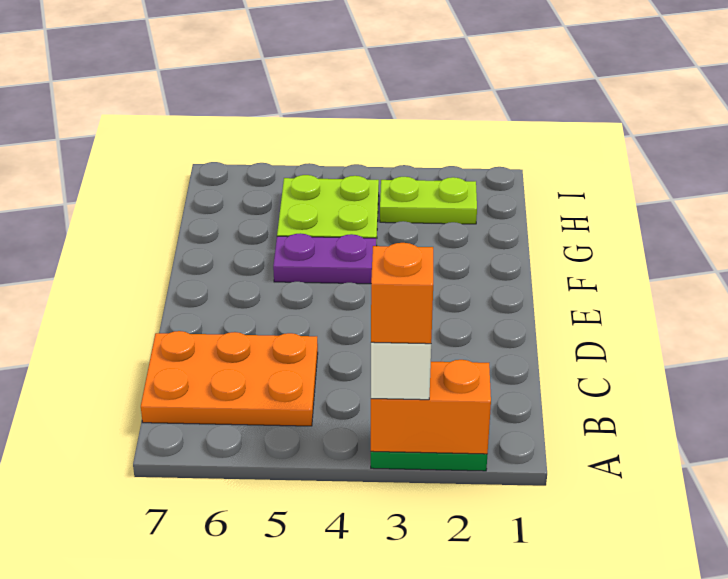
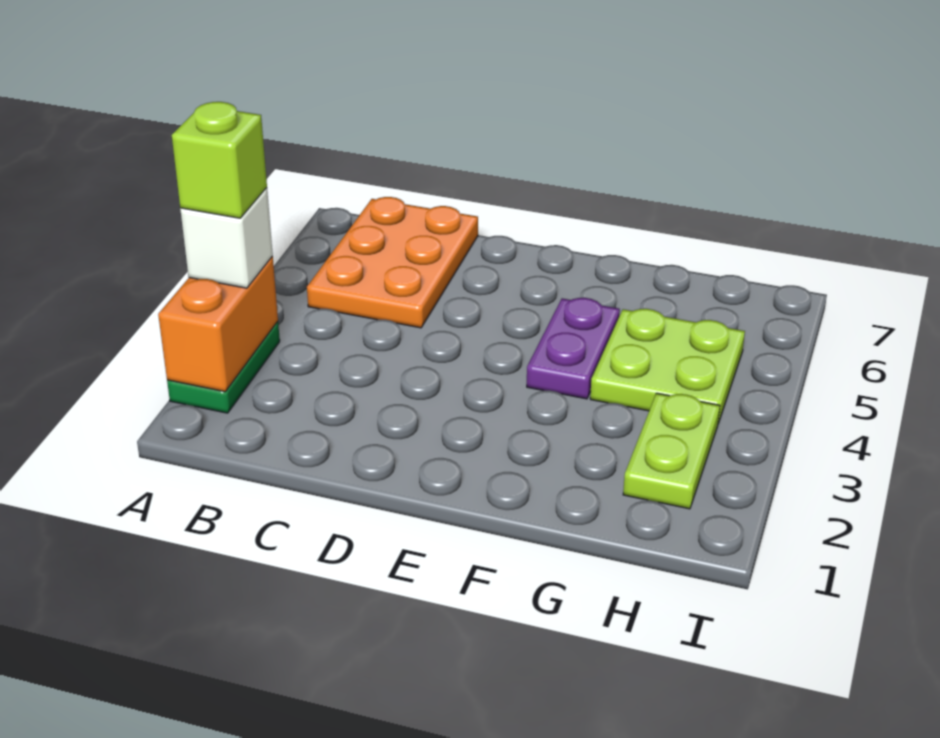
orange brick A3 level 4 -> lime brick A3 level 4

